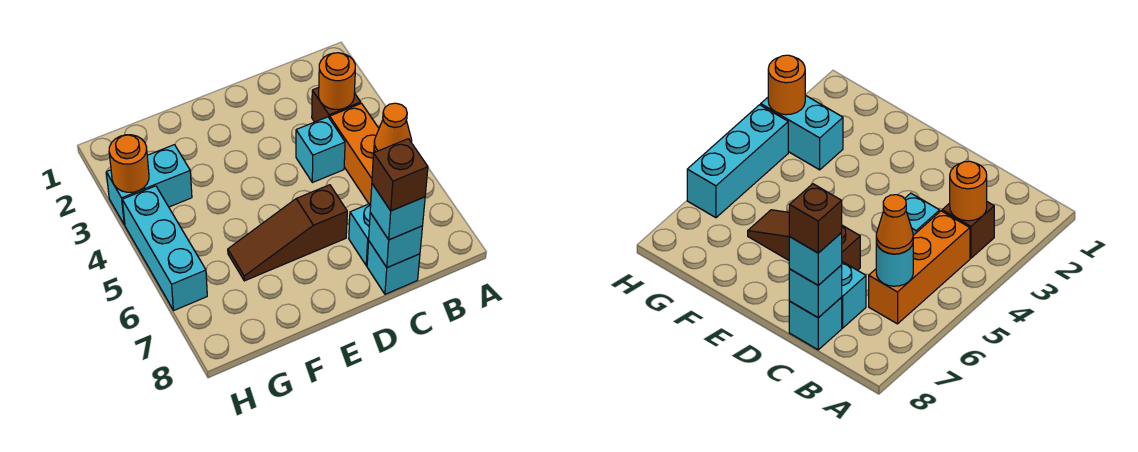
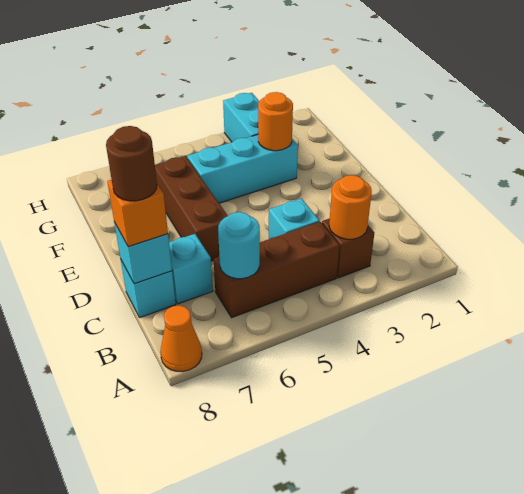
orange brick B4:B6 level 1 -> brown brick B4:B6 level 1
orange cone B6 level 3 -> orange cone A8 level 1
cyan brick C8 level 3 -> orange brick C8 level 3
brown brick C8 level 4 -> brown round brick C8 level 4
brown slope D6:F6 level 1 top D -> brown brick D6:F6 level 1
orange round brick H3 level 2 -> orange round brick F3 level 2
cyan brick H4:H6 level 1 -> cyan brick F3:F5 level 1

